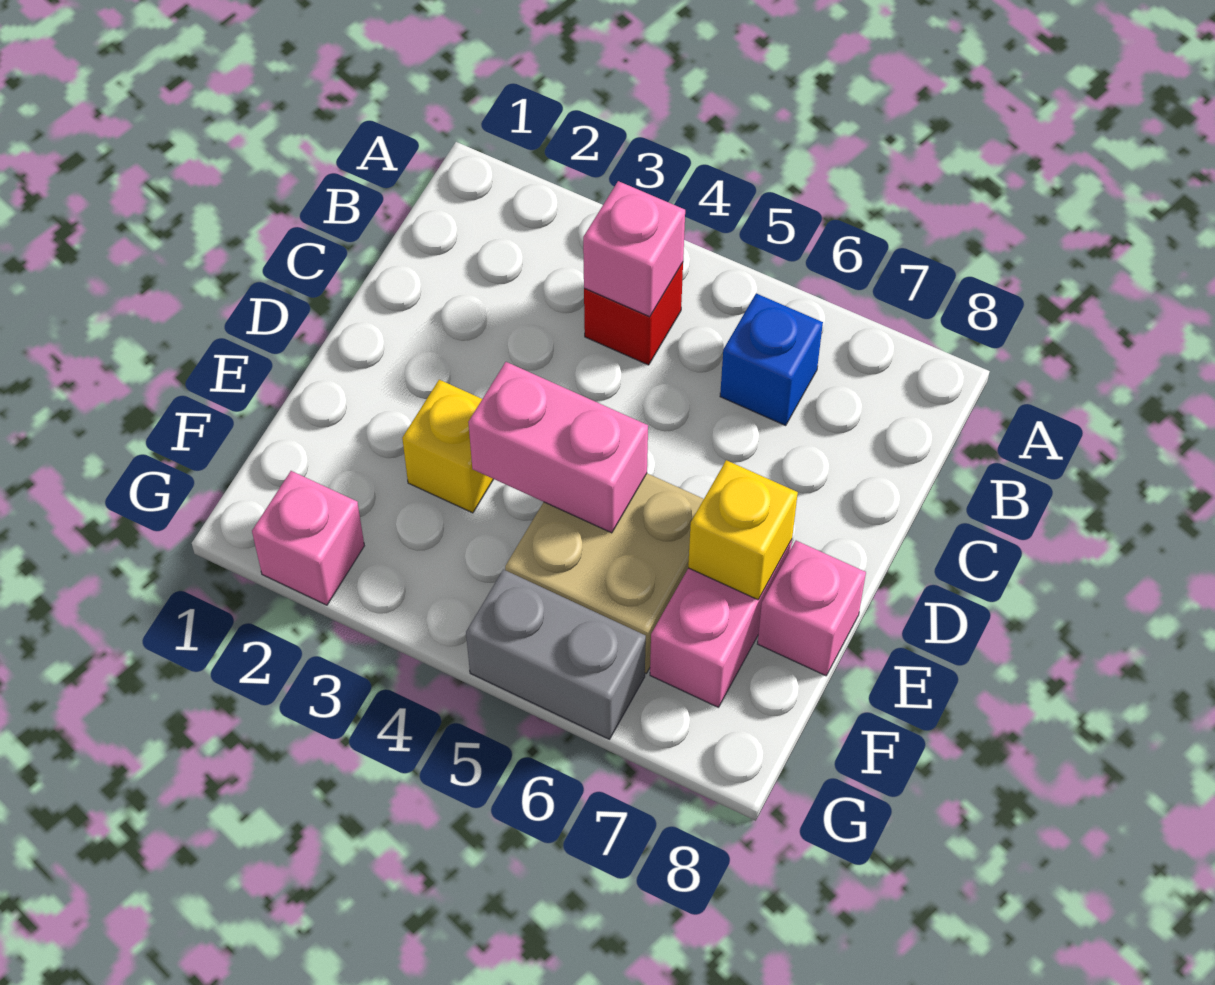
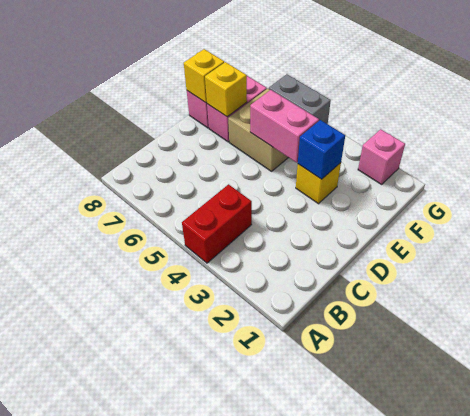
red brick B4 level 1 -> red brick A4:B4 level 1
pink brick B4 level 2 -> none
blue brick B6 level 1 -> blue brick E3 level 2
none -> yellow brick E8 level 2

